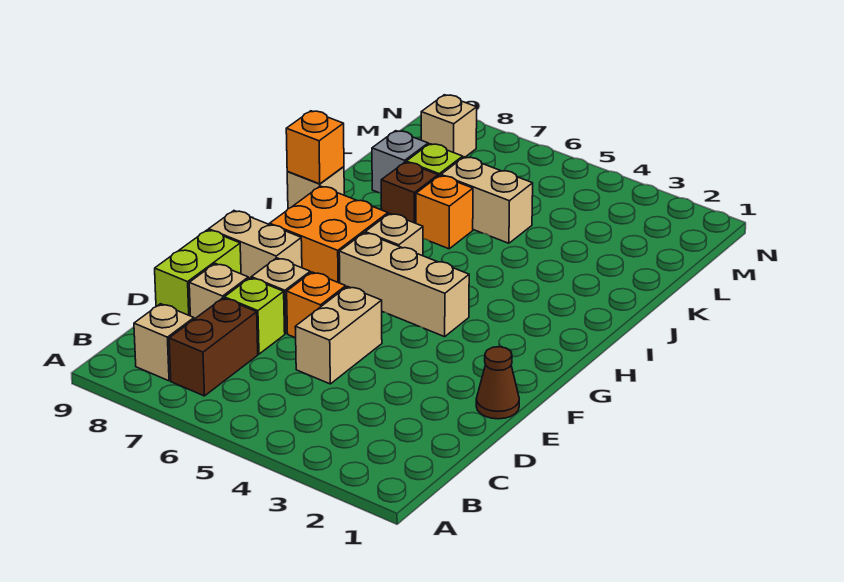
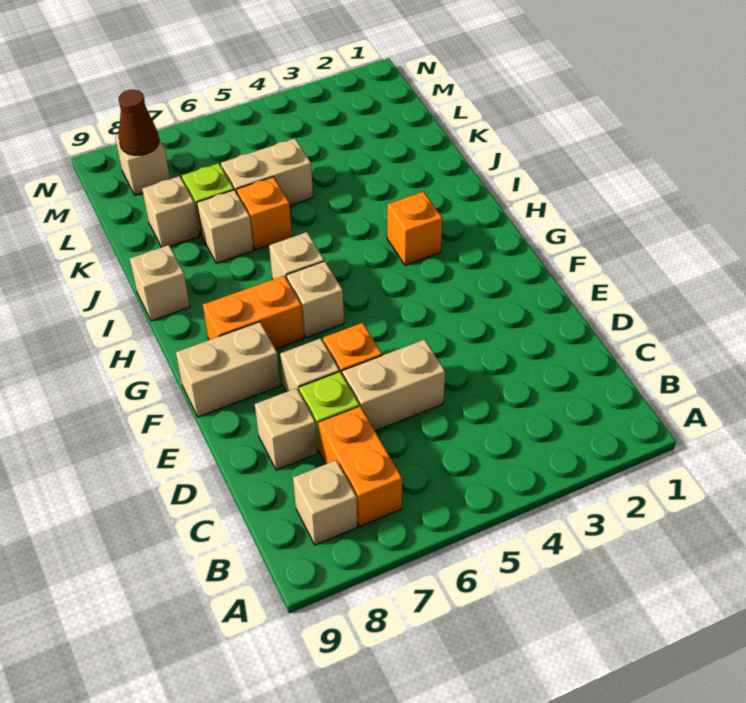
brown brick B7:C7 level 1 -> orange brick B7:C7 level 1
tan brick D5:E5 level 1 -> tan brick D5:D6 level 1
lime brick D9:E9 level 1 -> none
brown cone E1 level 1 -> brown cone M8 level 2
tan brick G4:G6 level 1 -> tan brick G6 level 1
orange brick G7:H8 level 1 -> orange brick G7:G8 level 1
orange brick I9 level 2 -> orange brick H3 level 1
brown brick J7 level 1 -> tan brick J7 level 1
grey brick K8 level 1 -> tan brick K8 level 1

